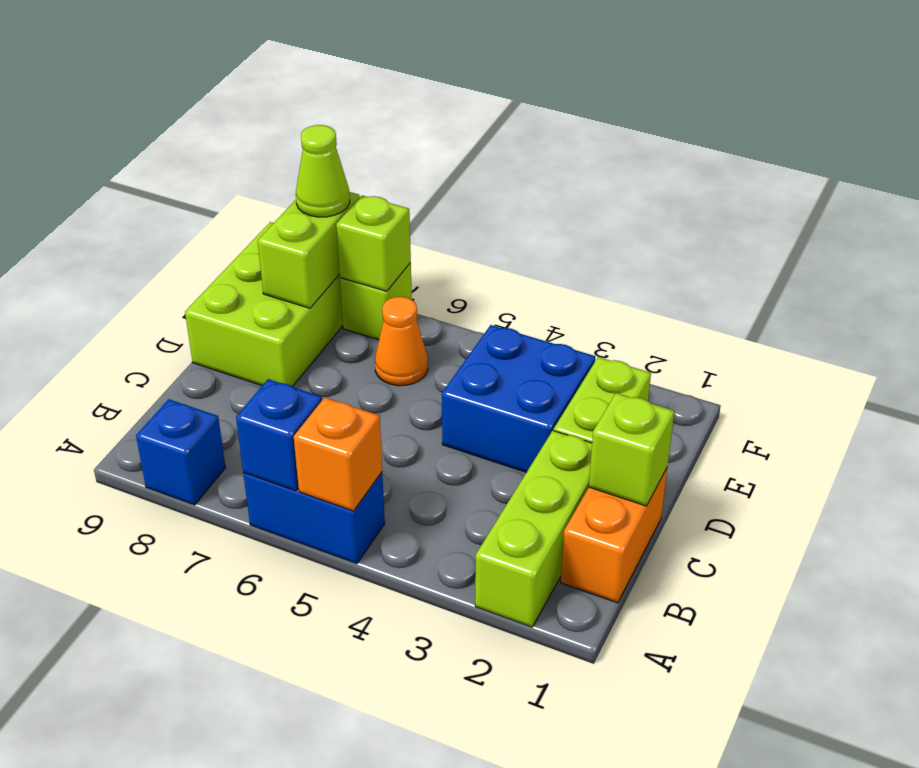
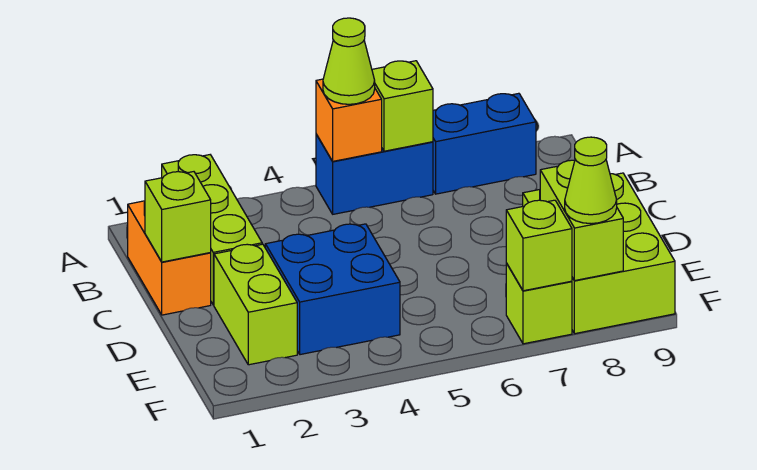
none -> lime cone A5 level 3
blue brick A6 level 2 -> lime brick A6 level 2
blue brick A8 level 1 -> blue brick A7:A8 level 1
orange cone E6 level 1 -> none

